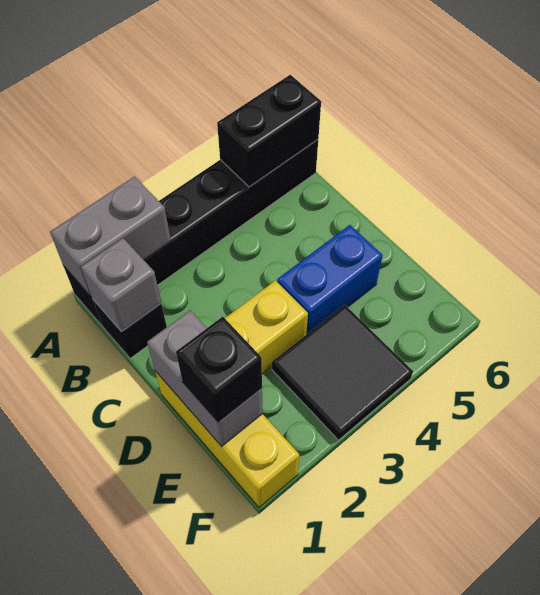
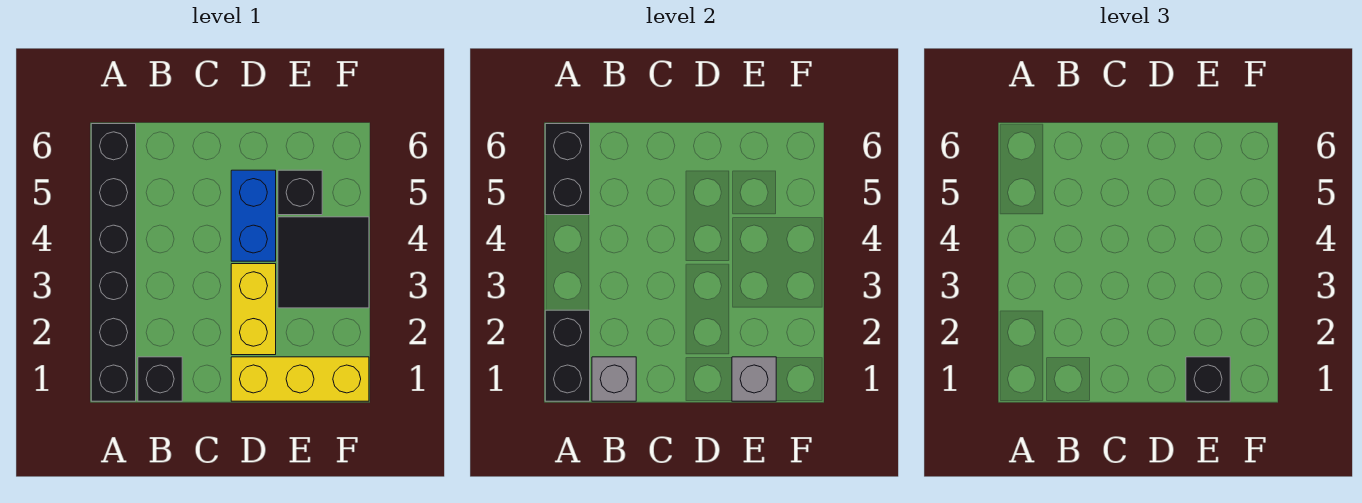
grey brick A1:A2 level 2 -> black brick A1:A2 level 2
grey brick D1:E1 level 2 -> grey brick E1 level 2
none -> black brick E5 level 1

